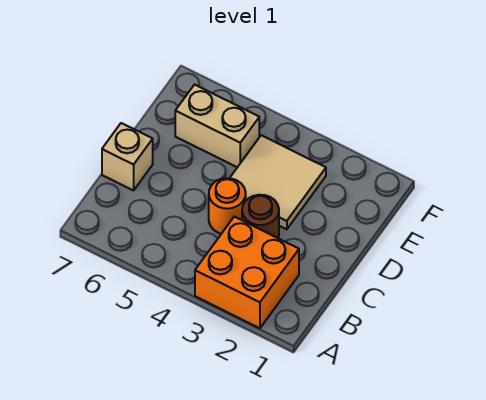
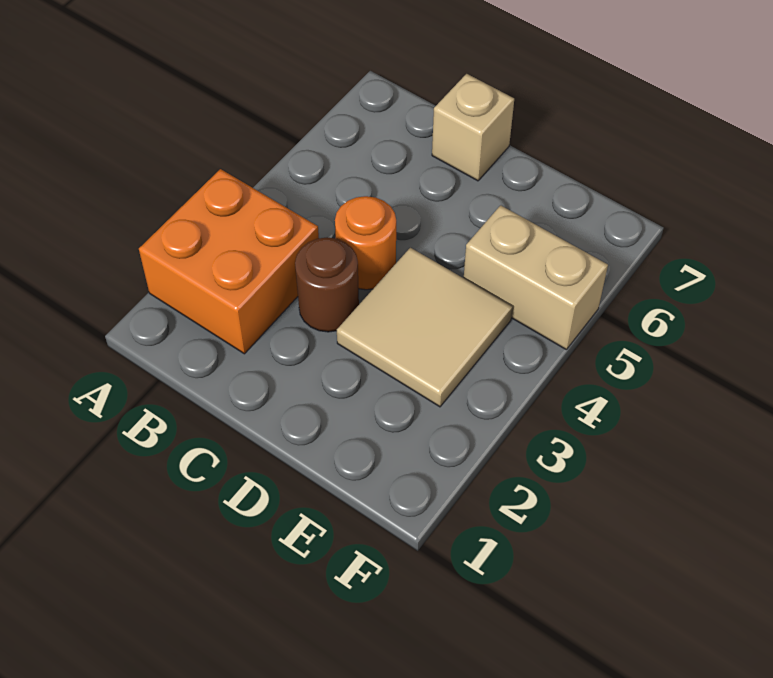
tan brick E5:E6 level 1 -> tan brick E5:F5 level 1

